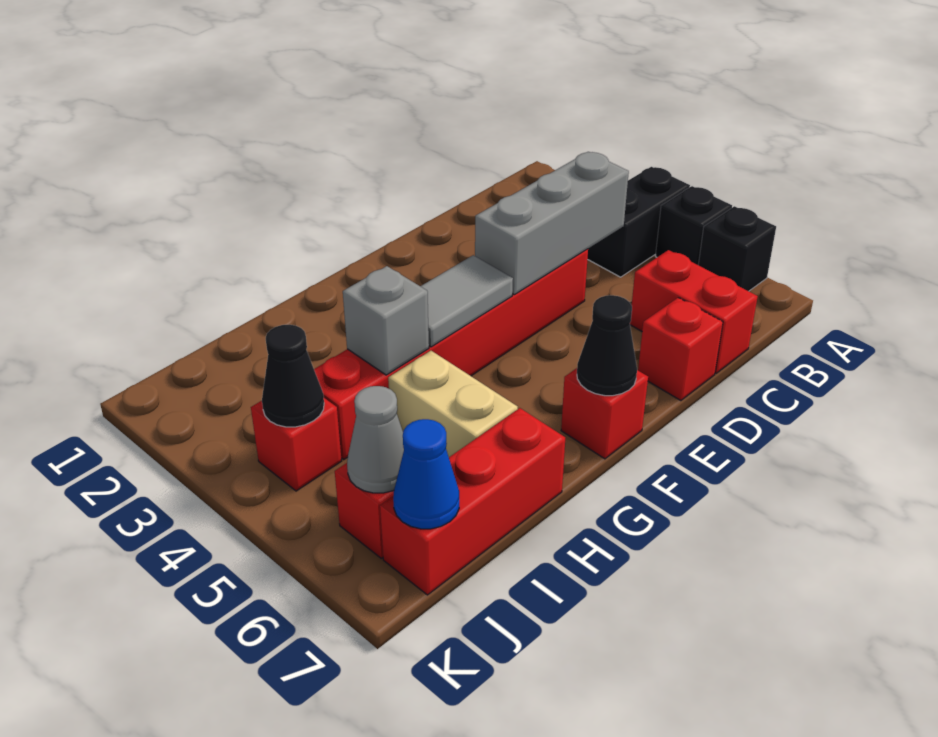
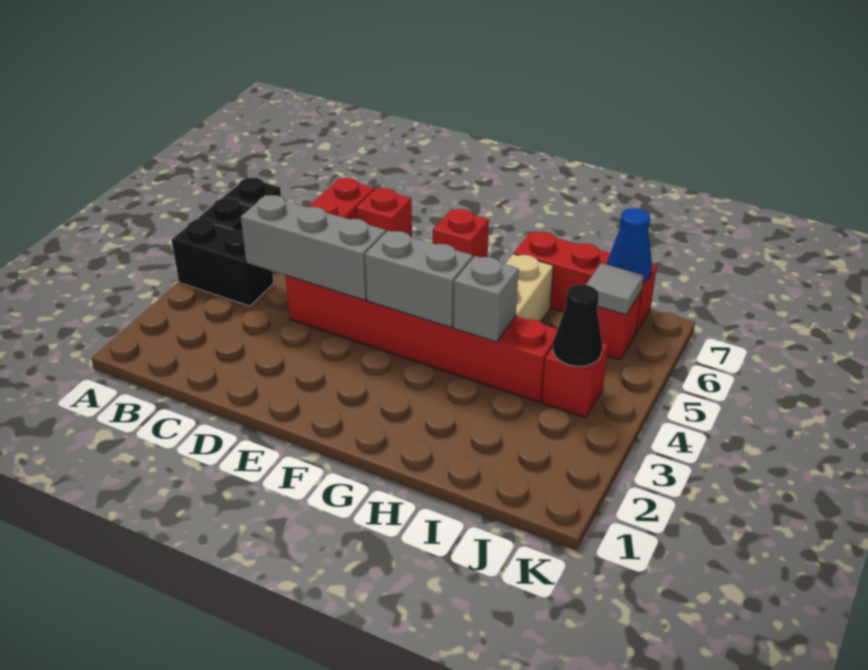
grey tile F4:G4 level 2 -> grey brick F4:G4 level 2
black cone F7 level 2 -> none
grey cone J6 level 2 -> grey tile J6 level 2

